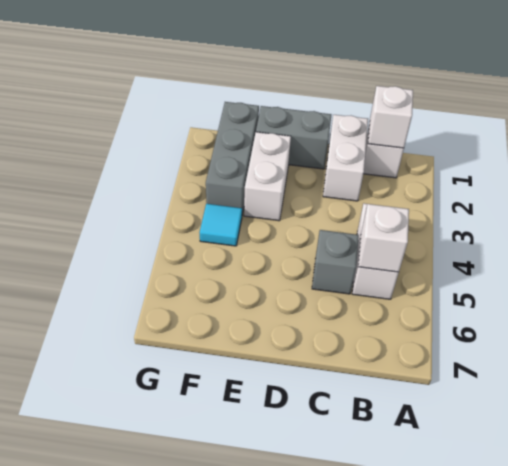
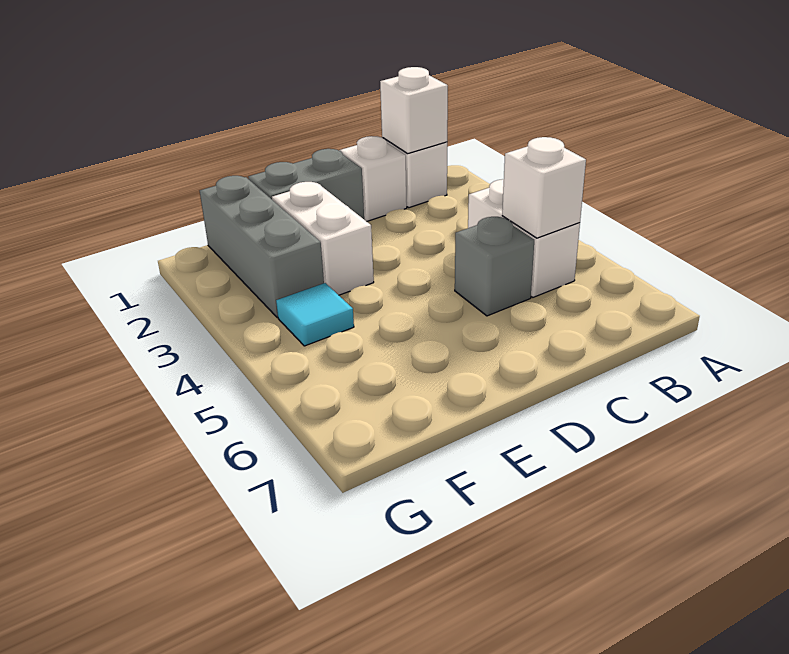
white brick C1:C2 level 1 -> white brick C1 level 1

